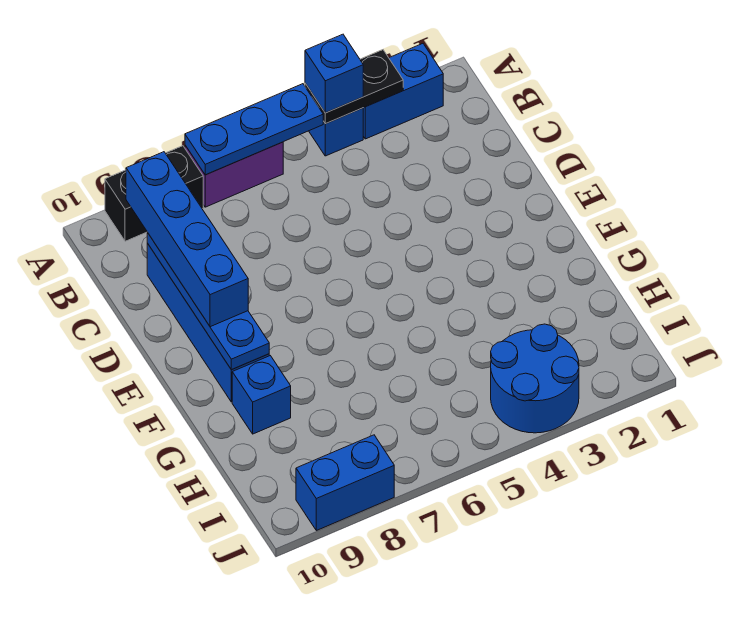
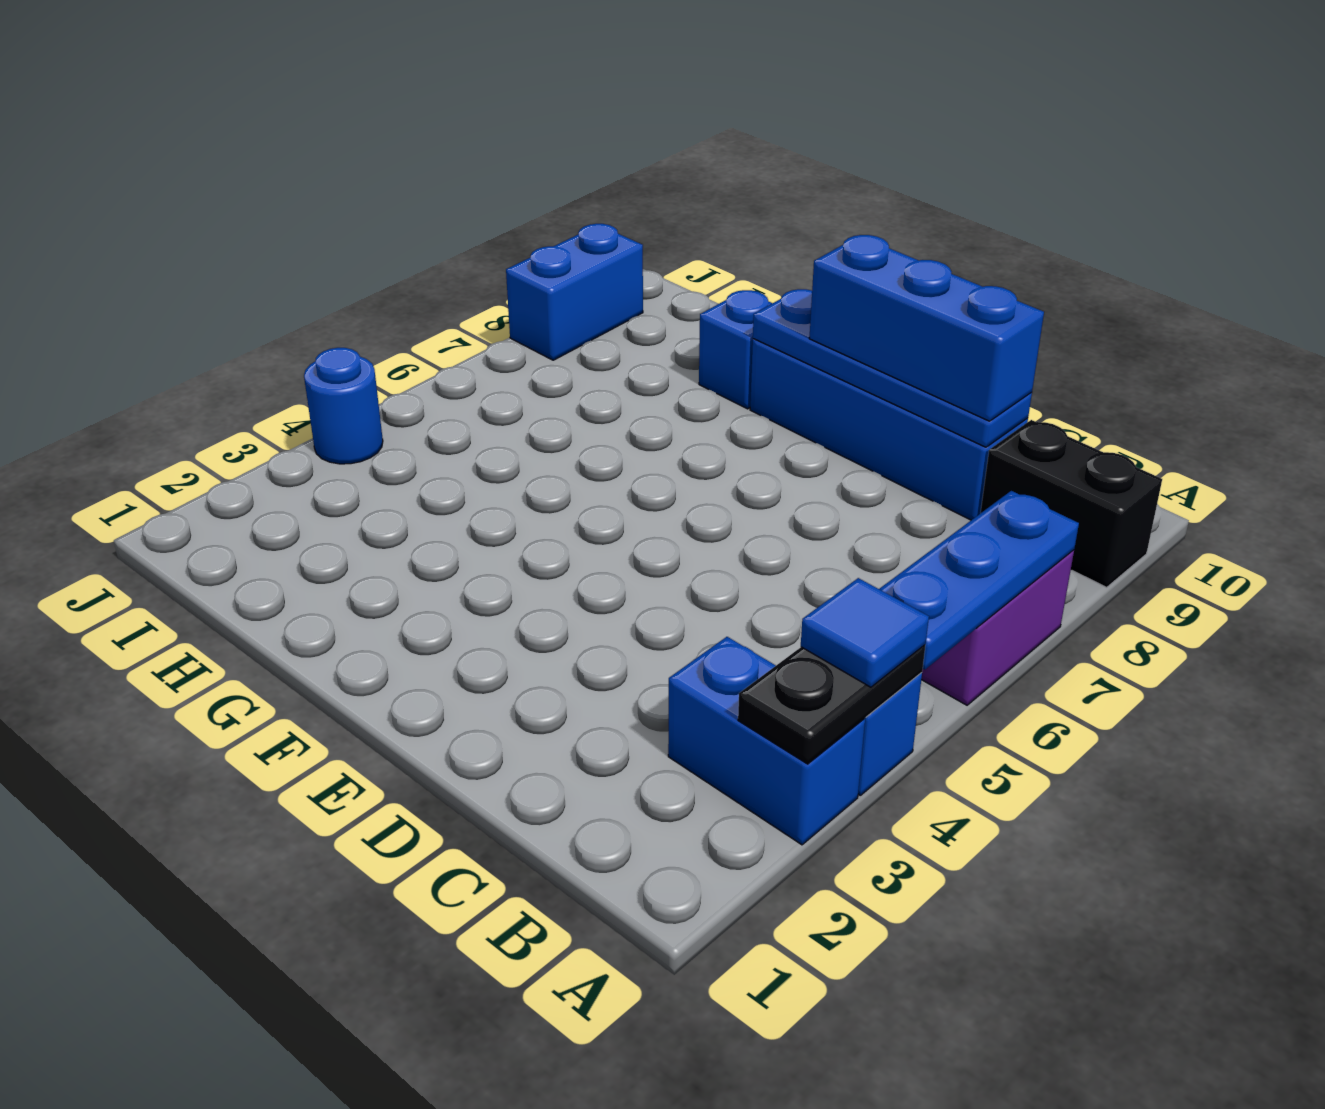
blue brick A2:A3 level 1 -> blue brick A3:B3 level 1
blue brick A4 level 3 -> blue tile A4 level 3
black brick A8:A9 level 1 -> black brick A9:B9 level 1
blue brick B9:E9 level 3 -> blue brick C9:E9 level 3
blue round brick I3:J4 level 1 -> blue round brick J4 level 1

